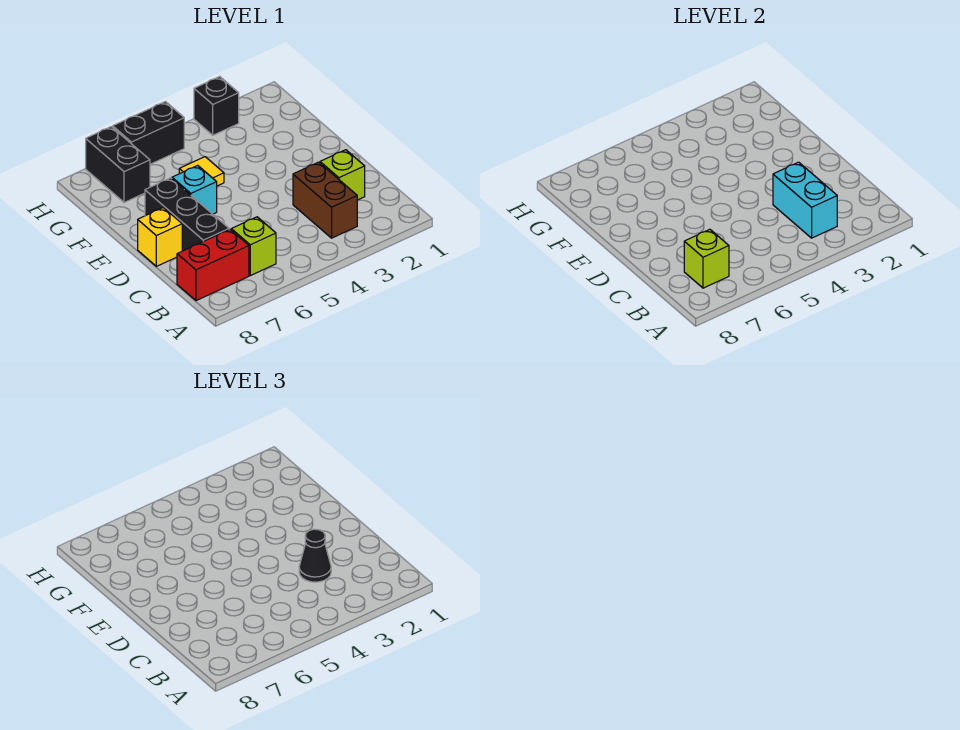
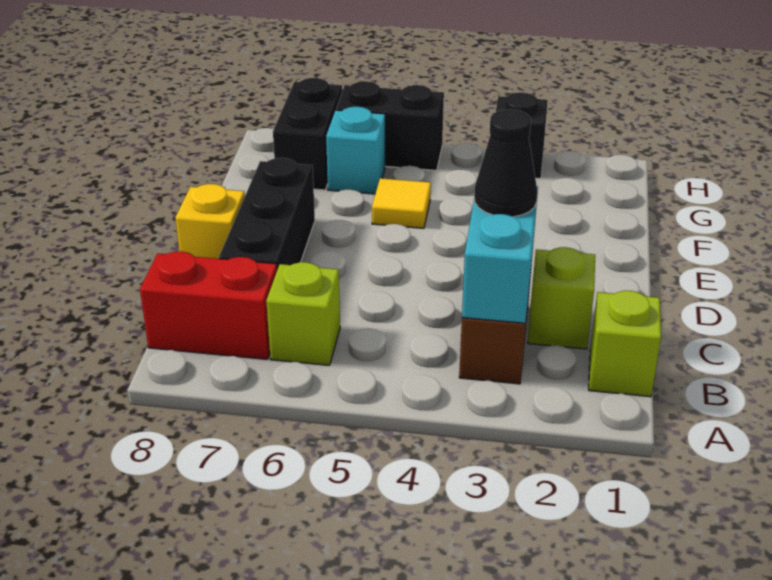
lime brick B7 level 2 -> lime brick B1 level 1
cyan brick E6 level 1 -> cyan brick G6 level 1

